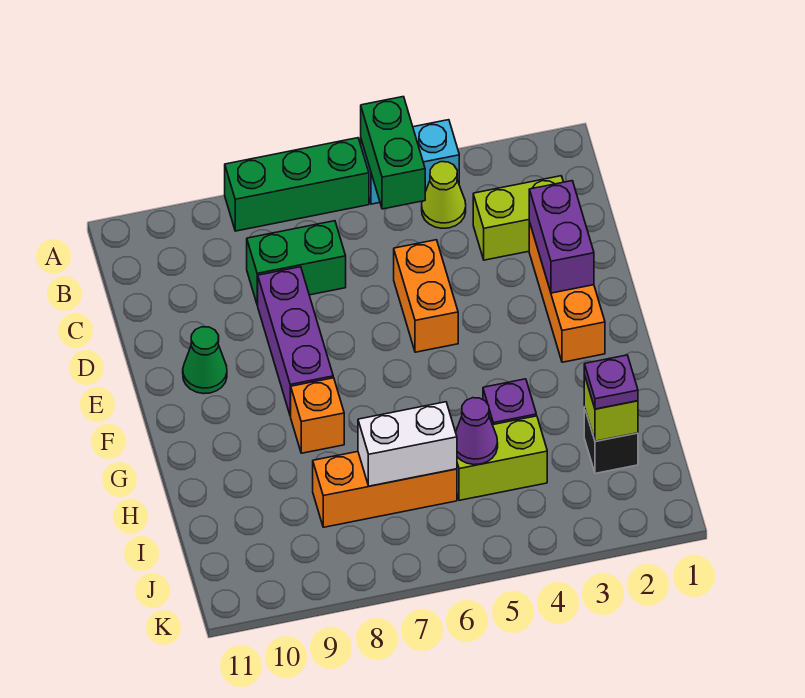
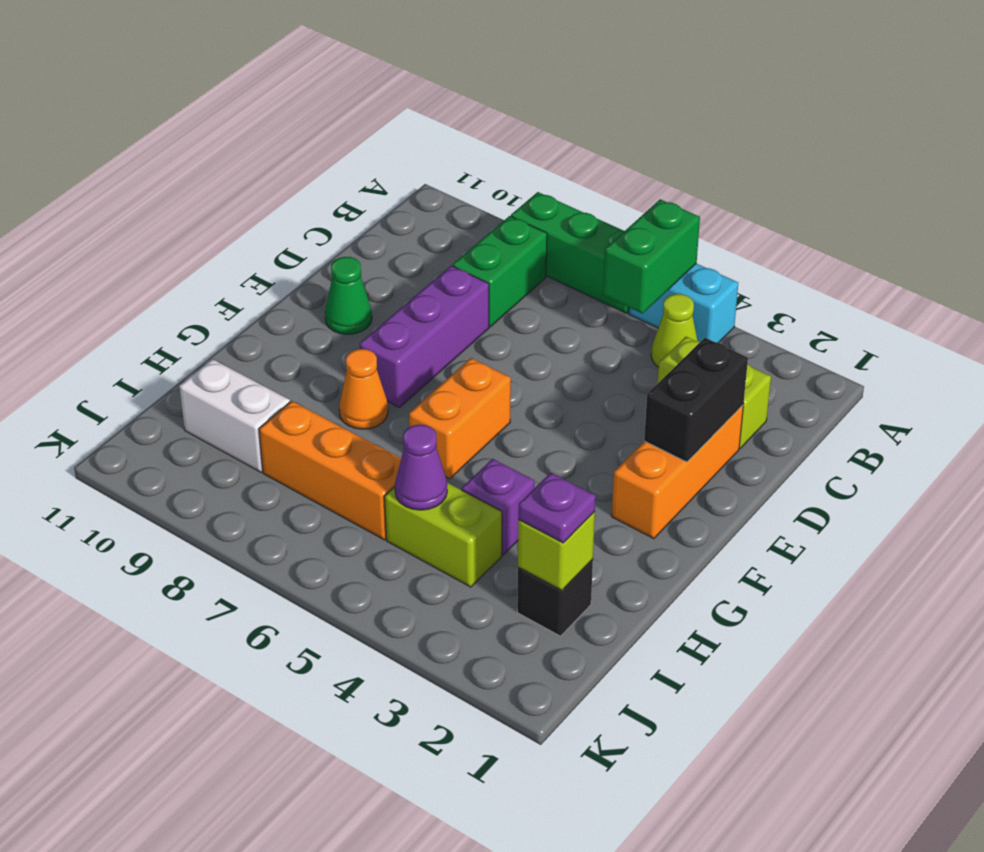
green brick C7:C8 level 1 -> green brick B8:C8 level 1
purple brick D2:E2 level 2 -> black brick D2:E2 level 2
orange brick D5:E5 level 1 -> orange brick F6:G6 level 1
orange brick G8 level 1 -> orange cone G8 level 1
white brick I6:I7 level 2 -> white brick I9:I10 level 1

